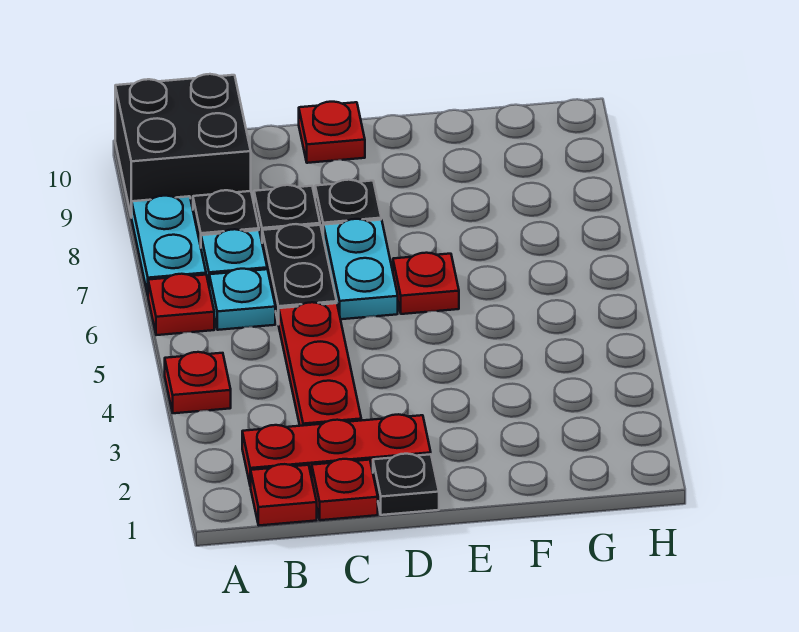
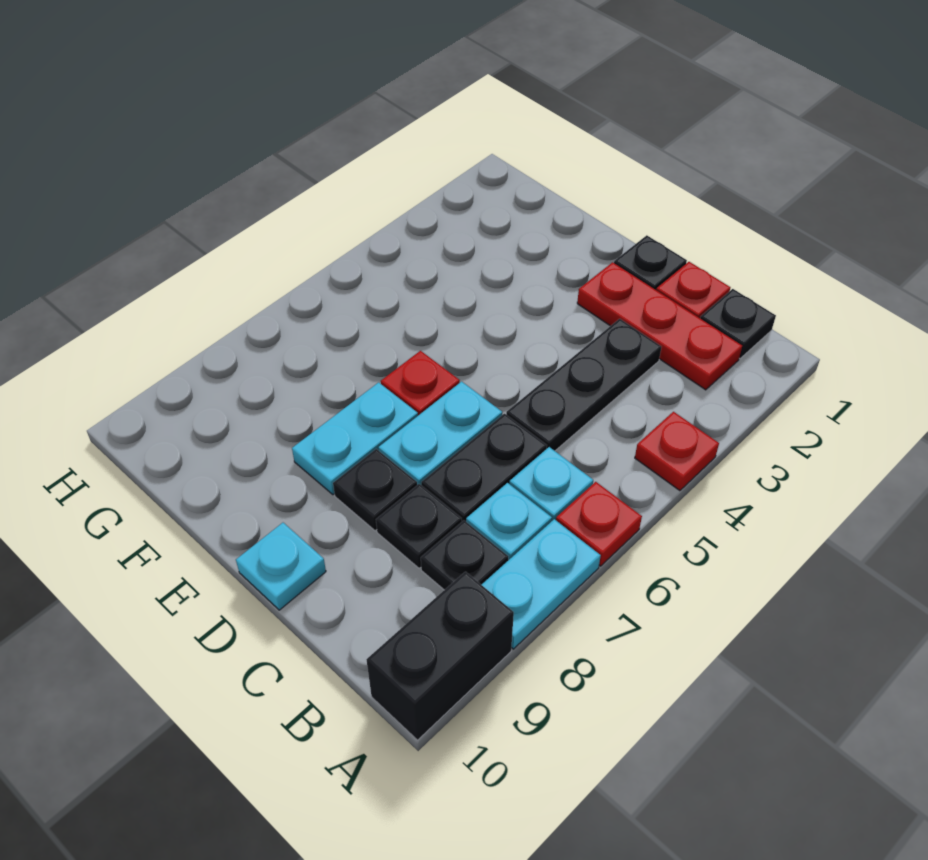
black brick A9:B10 level 1 -> black brick A9:A10 level 1
red plate B1 level 1 -> black plate B1 level 1
red plate C3:C5 level 1 -> black plate C3:C5 level 1
red plate D10 level 1 -> cyan plate D10 level 1
none -> cyan plate E7:E8 level 1

